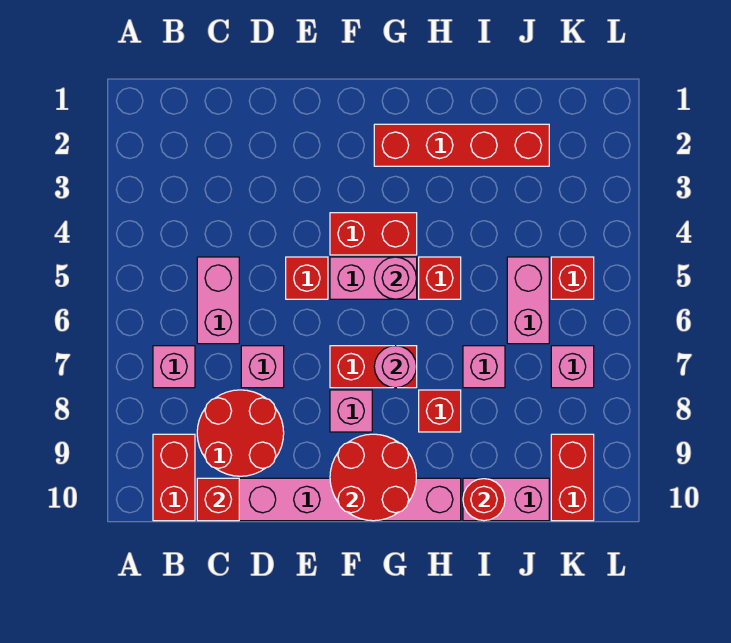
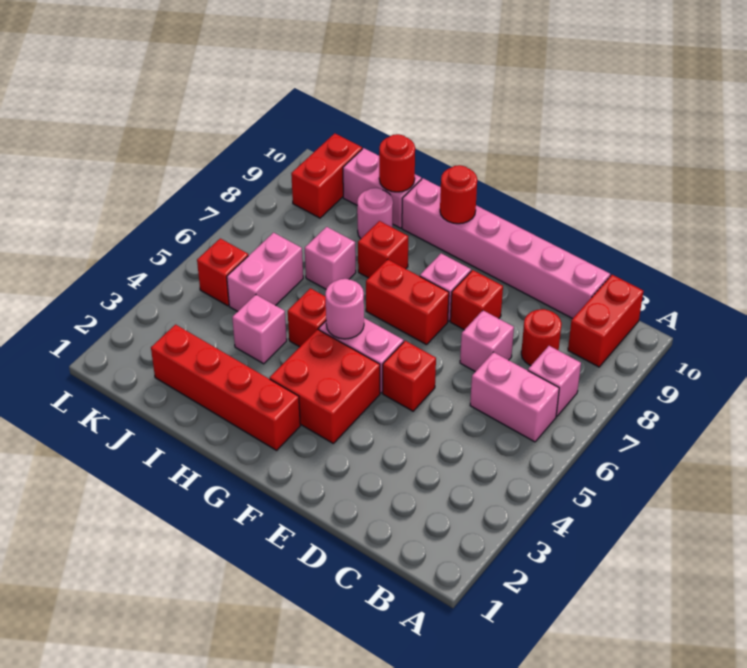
pink brick C5:C6 level 1 -> pink brick B6:C6 level 1
red round brick C8:D9 level 1 -> red round brick C8 level 1
red brick C10 level 2 -> red brick E8 level 1
red brick F4:G4 level 1 -> red brick F3:G4 level 1
red round brick F9:G10 level 2 -> red round brick G10 level 2
pink round brick G7 level 2 -> pink round brick I9 level 1
pink brick K7 level 1 -> pink brick I4 level 1

